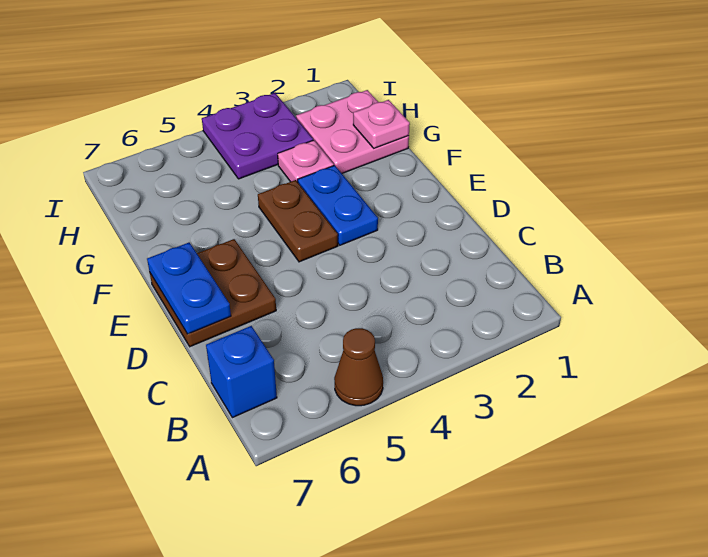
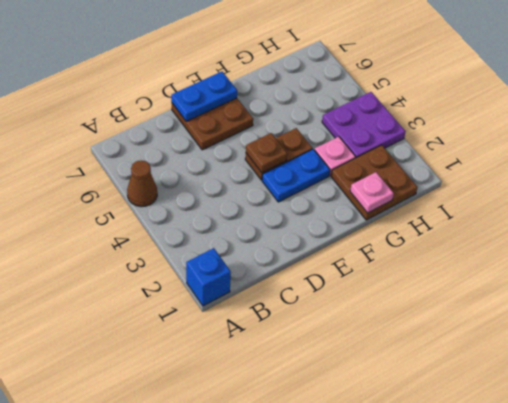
blue brick B7 level 1 -> blue brick A1 level 1
none -> brown plate E4 level 2
pink plate G1:H2 level 1 -> brown plate G1:H2 level 1

